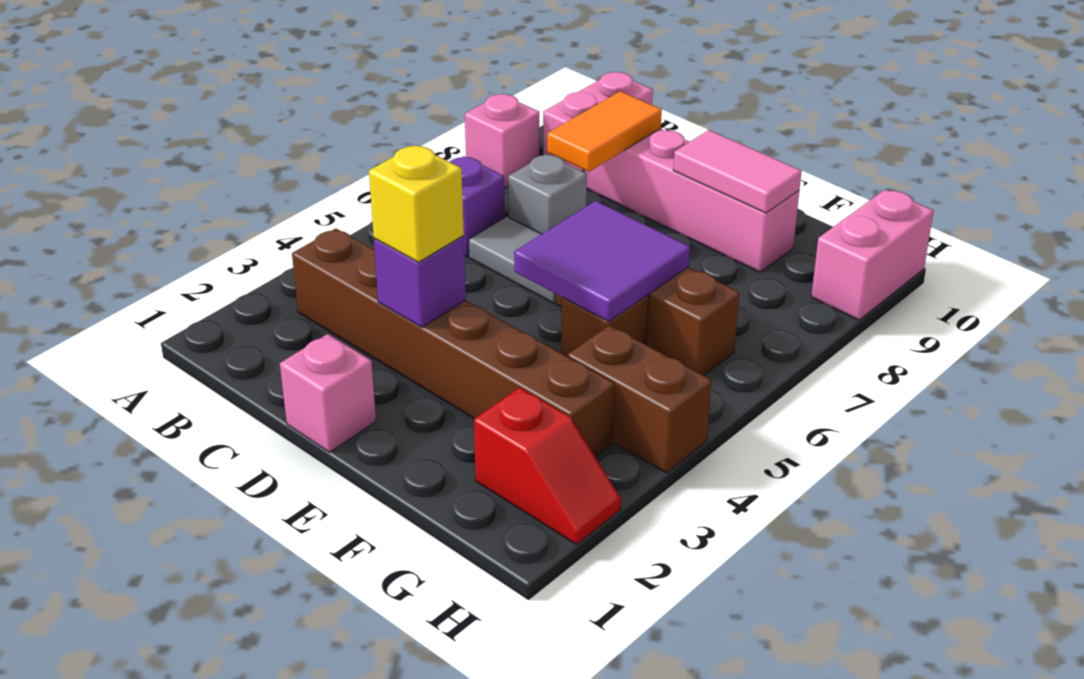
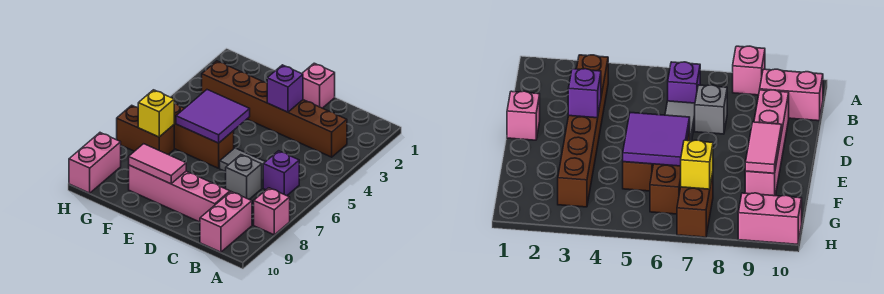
orange tile C8:C9 level 2 -> none
yellow brick D3 level 3 -> yellow brick G7 level 2
red slope G2:H2 level 1 top G -> none
brown brick G4:H4 level 1 -> brown brick G7:H7 level 1

